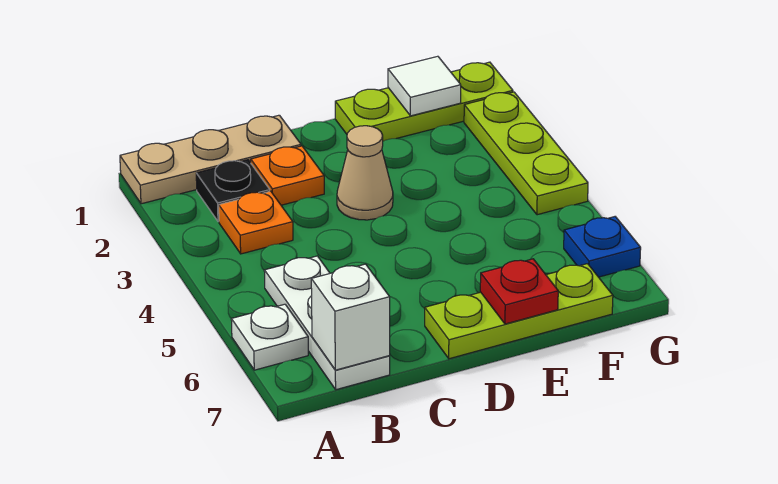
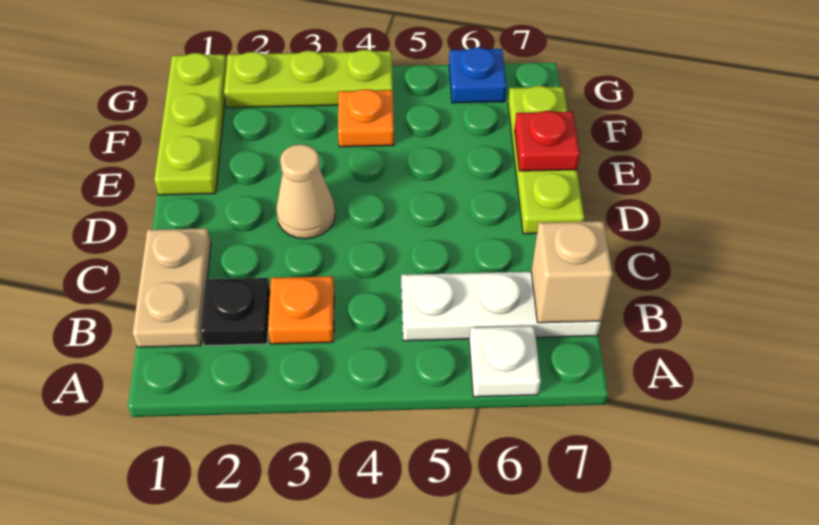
tan plate A1:C1 level 1 -> tan plate B1:C1 level 1
white brick B7 level 2 -> tan brick B7 level 2
orange plate C2 level 1 -> orange plate F4 level 1
white tile F1 level 2 -> none

